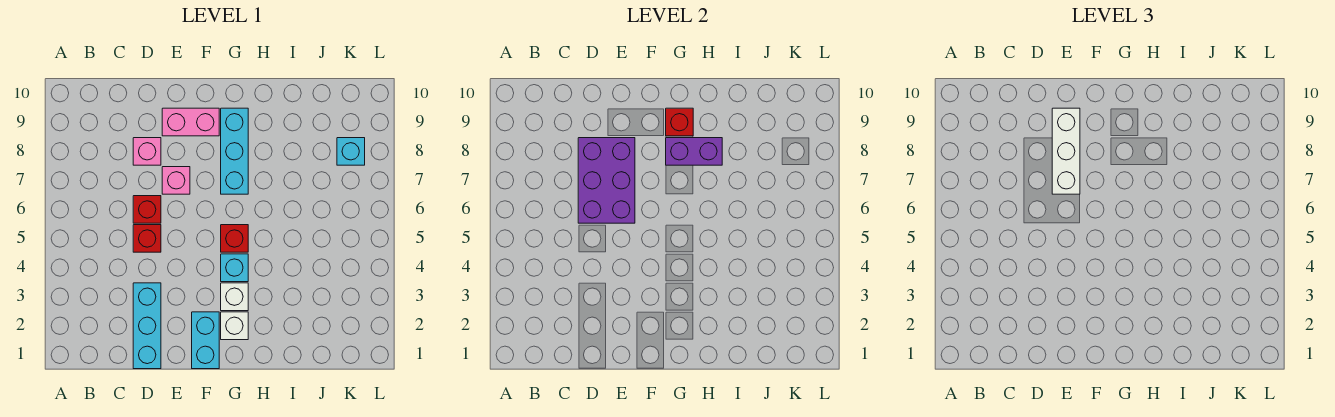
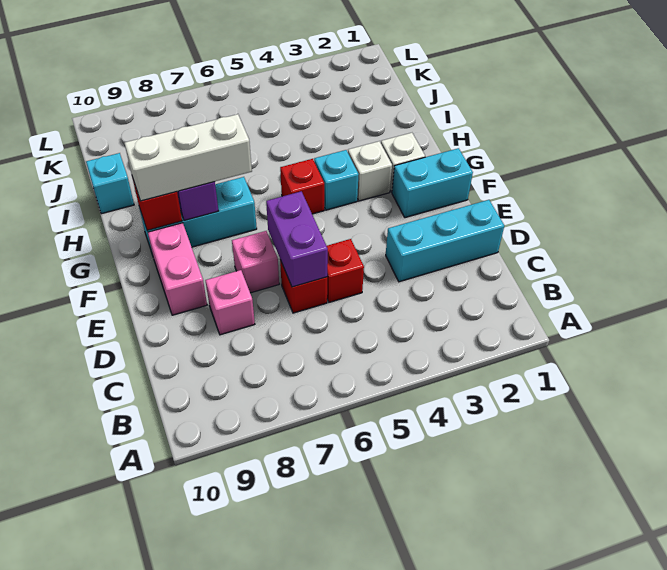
purple brick D6:E8 level 2 -> purple brick D6:E6 level 2
white brick E7:E9 level 3 -> white brick G7:G9 level 3
cyan brick K8 level 1 -> cyan brick I10 level 1

